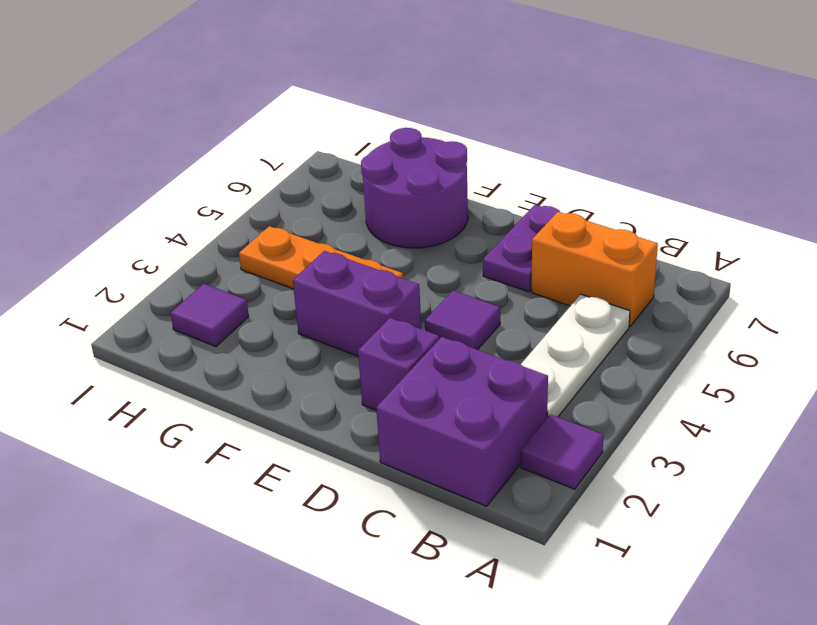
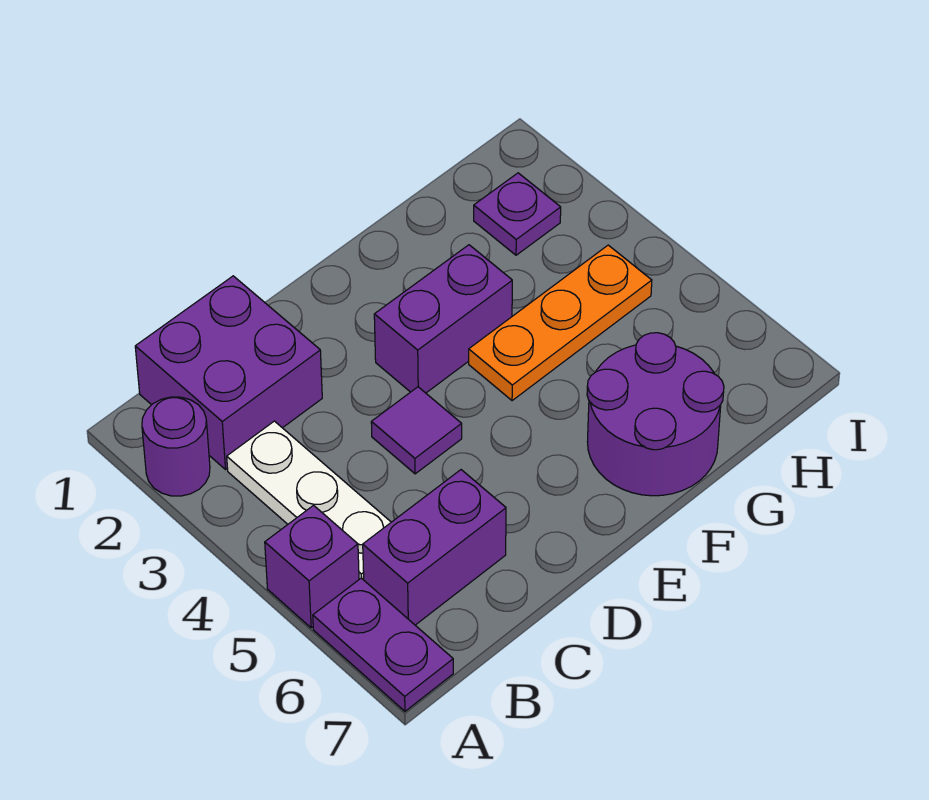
purple tile A2 level 1 -> purple round brick A2 level 1
orange brick B6:C6 level 1 -> purple brick B6:C6 level 1
purple brick D2 level 1 -> purple brick A5 level 1
purple plate D6:D7 level 1 -> purple plate A6:A7 level 1
purple tile H2 level 1 -> purple plate H2 level 1

